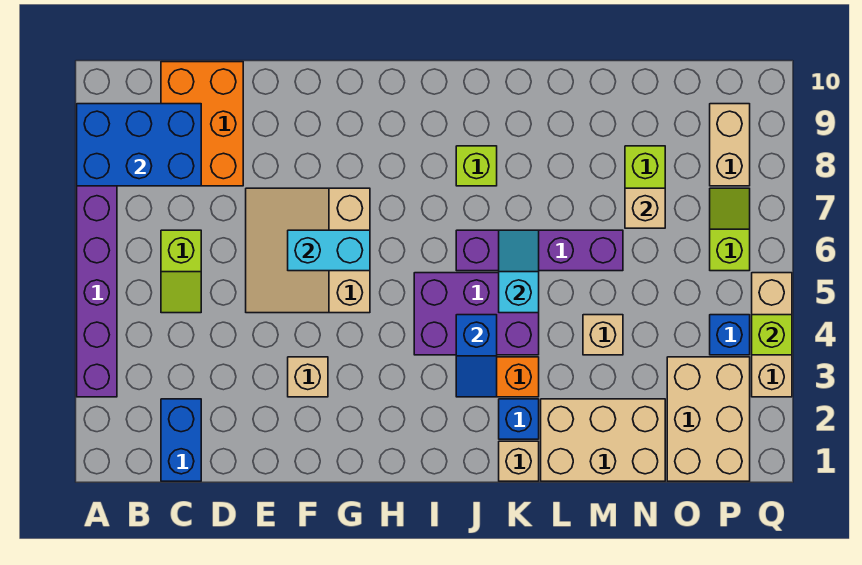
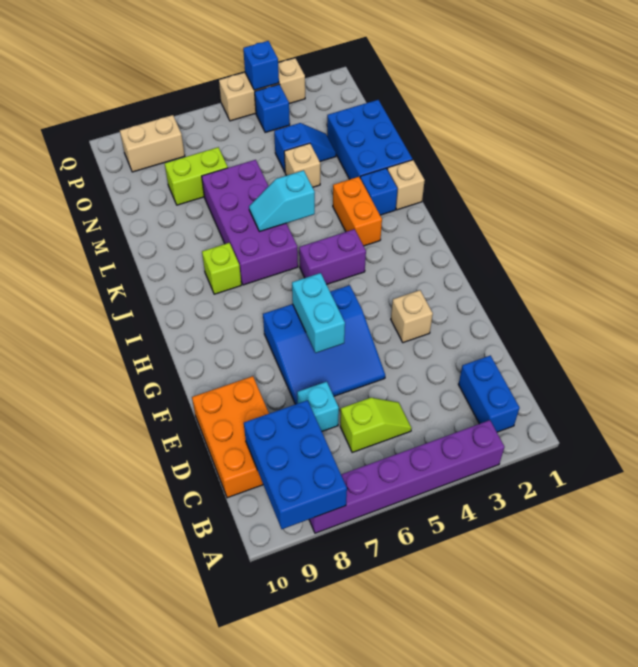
blue brick C1:C2 level 1 -> blue brick B2:C2 level 1
orange brick C8:D10 level 1 -> orange brick C9:E10 level 1
none -> cyan brick D7 level 1
tan slope E5:G7 level 1 top G -> blue slope E5:G7 level 1 top G
purple brick I4:K5 level 1 -> purple brick I4:I5 level 1
blue slope J3:J4 level 2 top 4 -> blue slope N3:N4 level 1 top 4
purple brick J6:M6 level 1 -> purple brick J6:M7 level 1
tan brick L1:N2 level 1 -> blue brick L1:N2 level 1
tan brick N7 level 2 -> none
tan brick O1:P3 level 1 -> none
lime slope P6:P7 level 1 top 6 -> none
lime brick Q4 level 2 -> blue brick Q4 level 2

